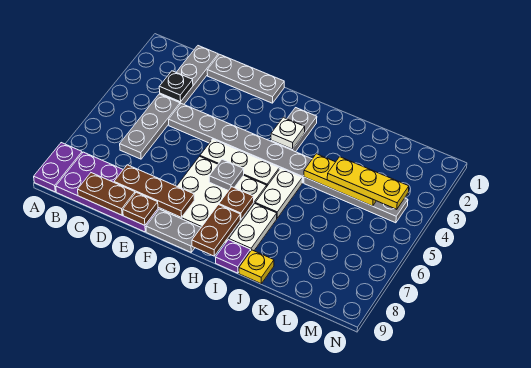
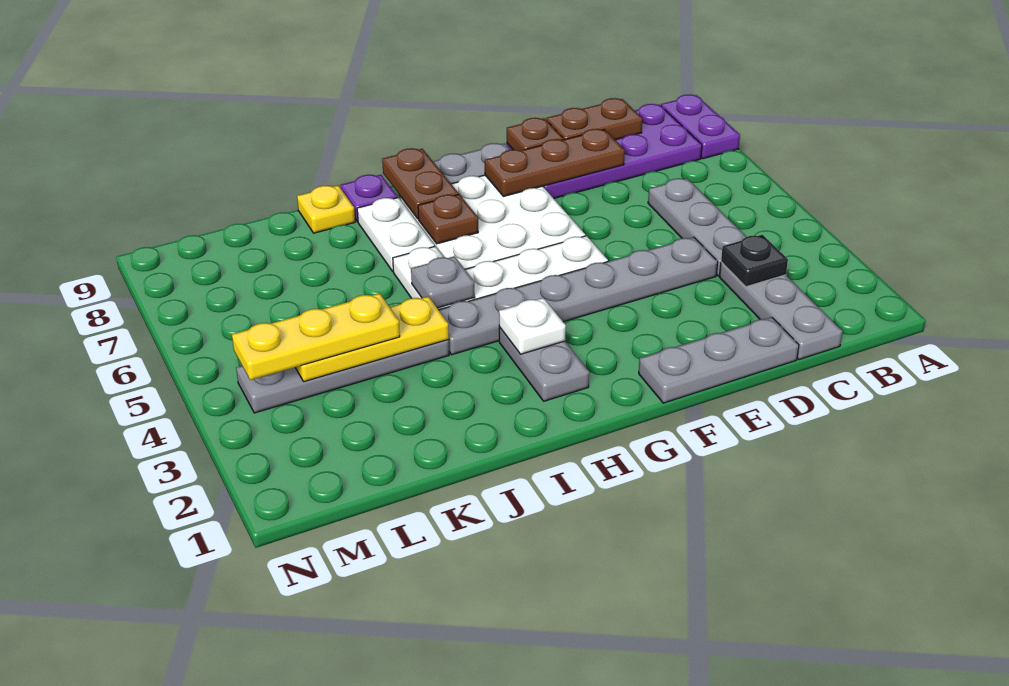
grey plate G6 level 2 -> grey plate I5 level 2

